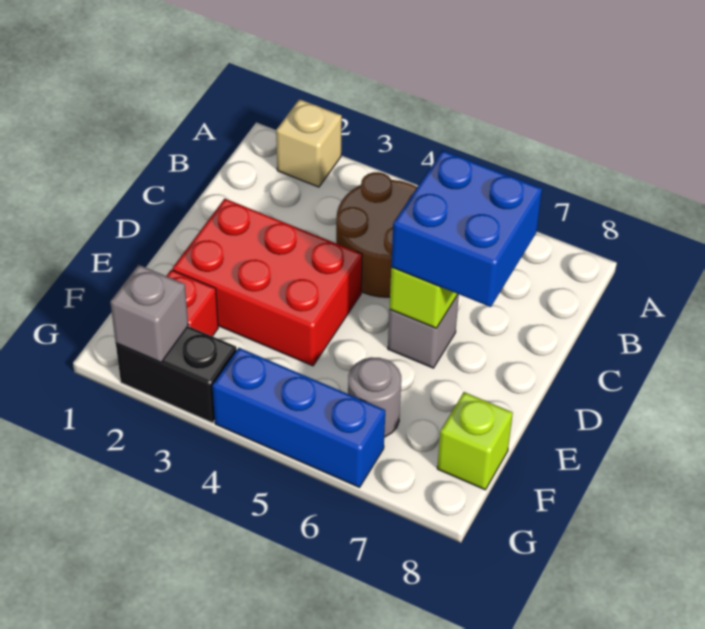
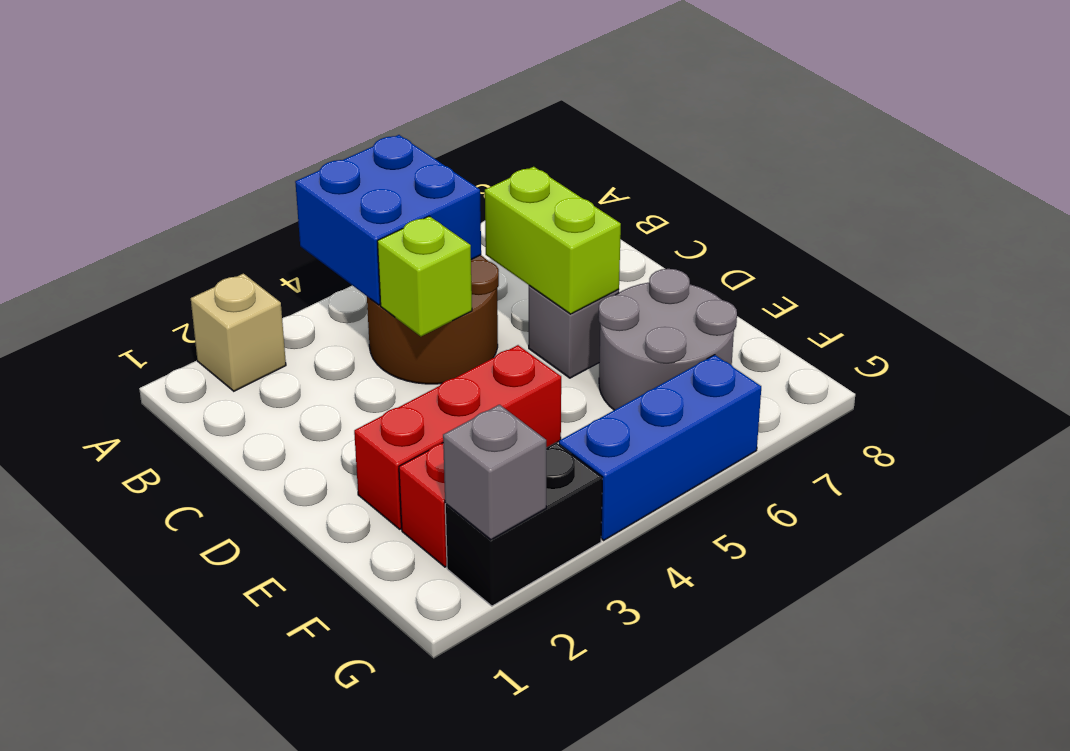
blue brick C6:D7 level 3 -> blue brick A4:B5 level 2
red brick D2:E4 level 1 -> red brick E2:E4 level 1
grey round brick F6 level 1 -> grey round brick E6:F7 level 1
lime brick F8 level 1 -> lime brick C4 level 2

